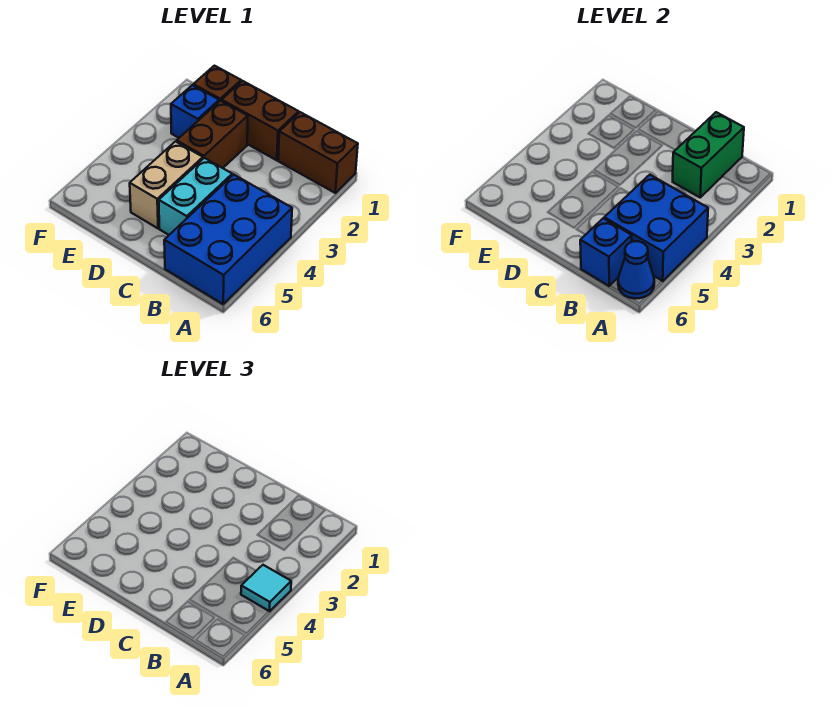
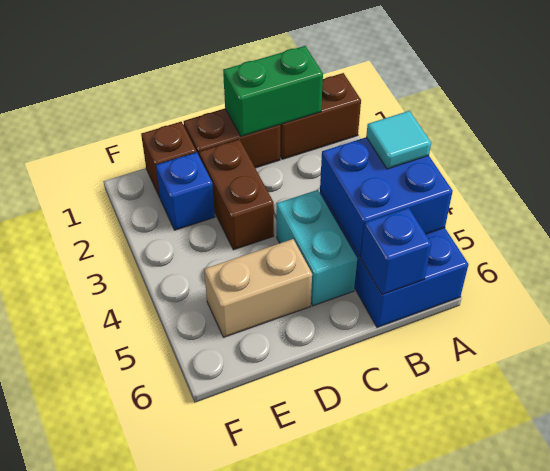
blue cone A6 level 2 -> none
green brick B1:B2 level 2 -> green brick B1:C1 level 2
tan brick D4:D5 level 1 -> tan brick D5:E5 level 1

